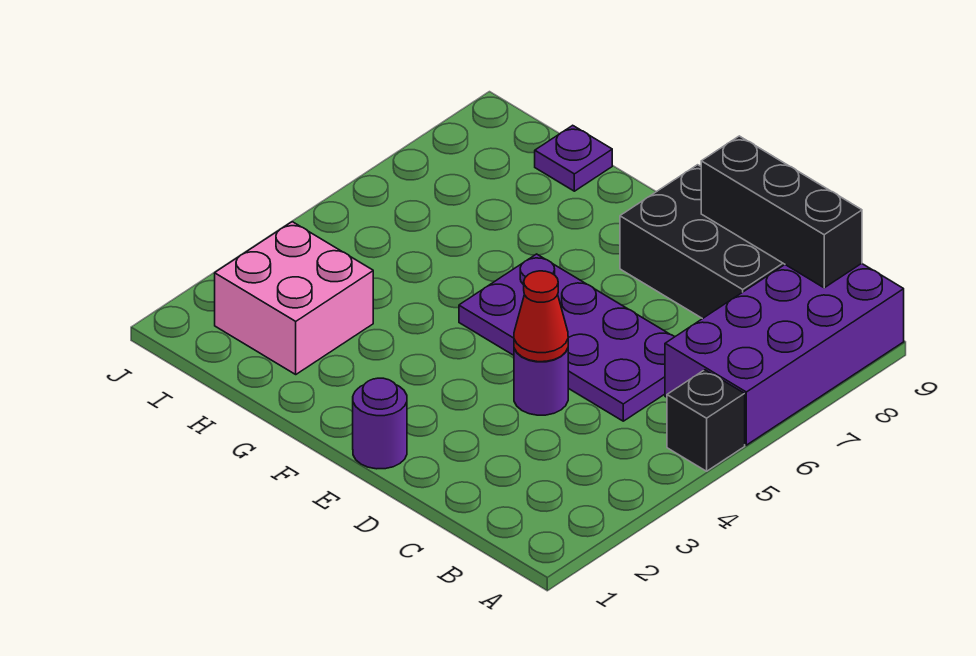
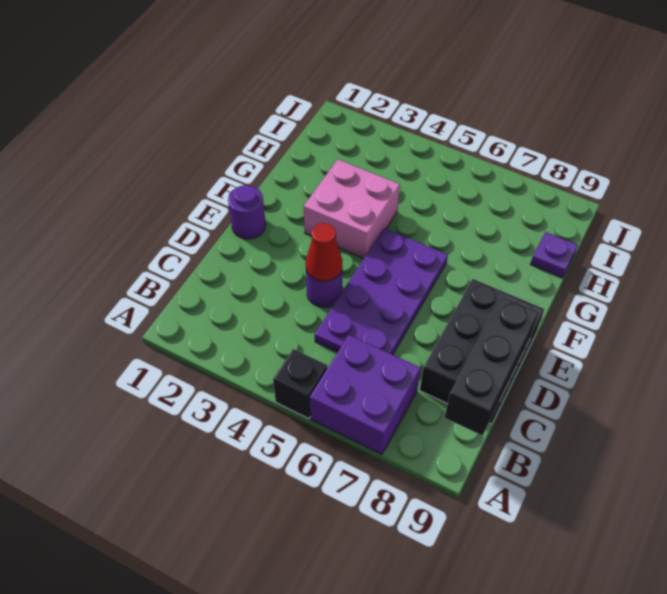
purple brick A6:B9 level 1 -> purple brick A6:B7 level 1
pink brick H2:I3 level 1 -> pink brick F3:G4 level 1

